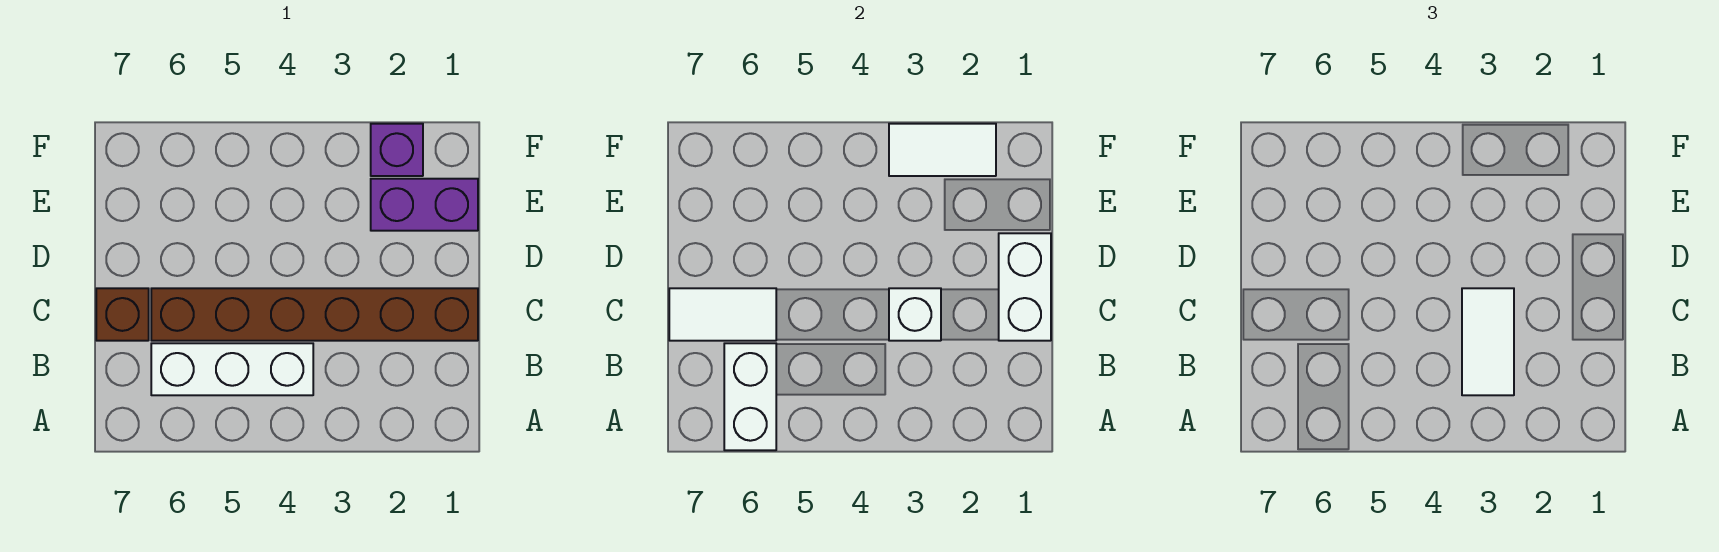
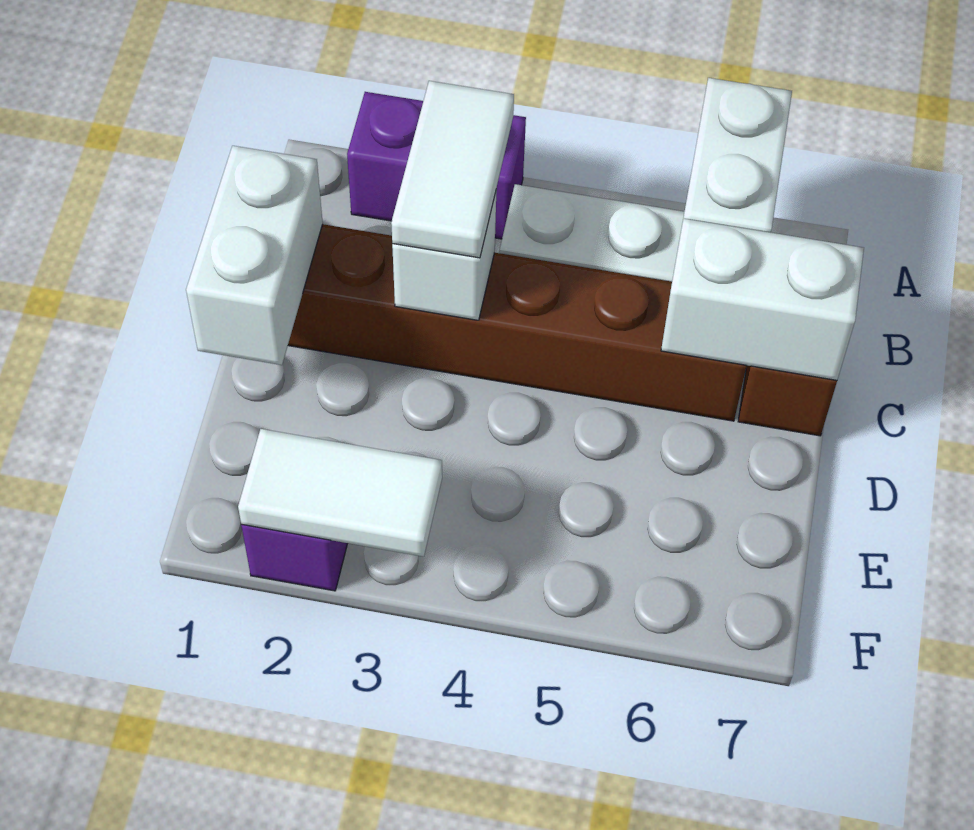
white tile C6:C7 level 2 -> white brick C6:C7 level 2
purple brick E1:E2 level 1 -> purple brick A2:A3 level 1

